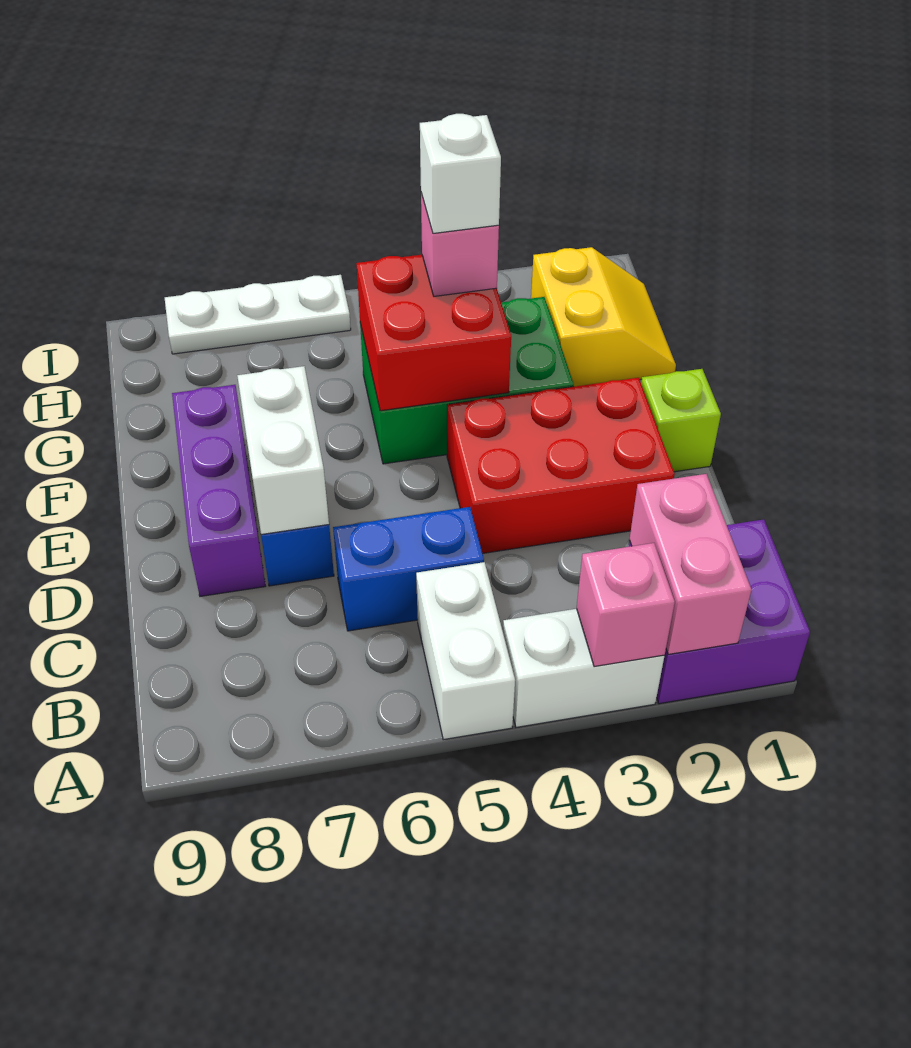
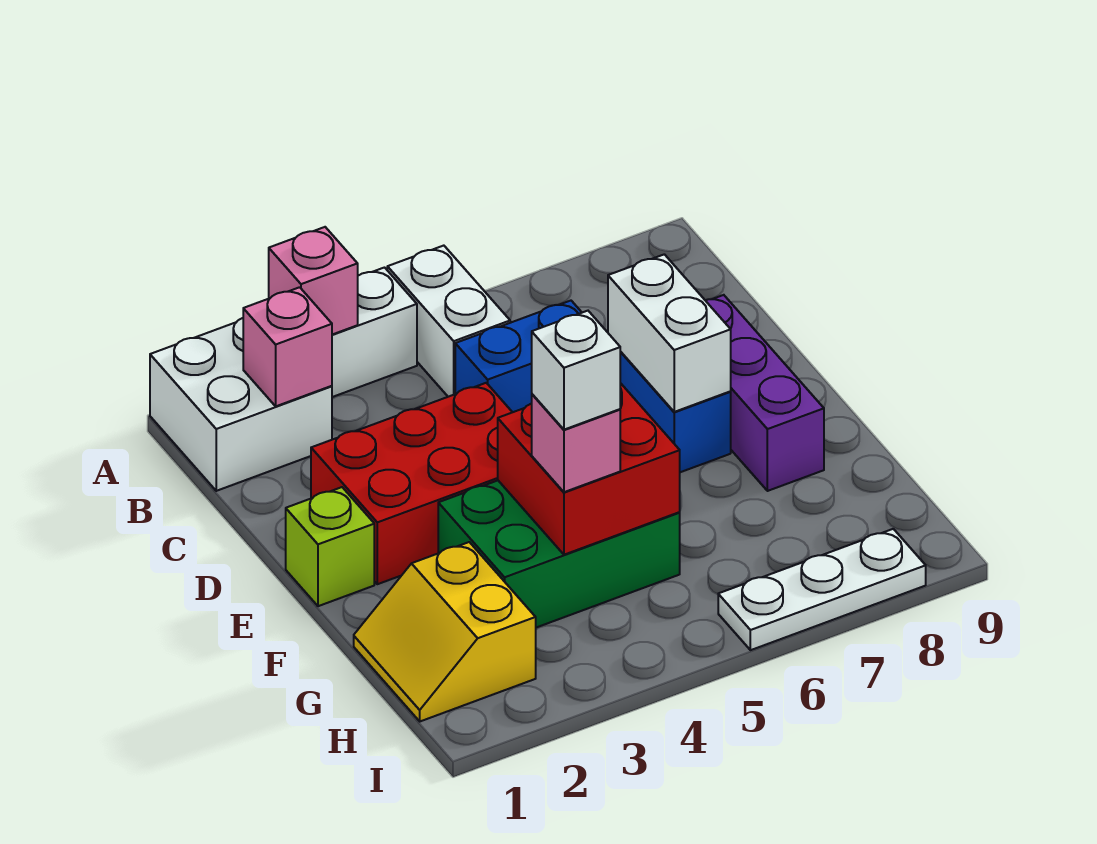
purple brick A1:B2 level 1 -> white brick A1:B2 level 1
pink brick A2:B2 level 2 -> pink brick B2 level 2

